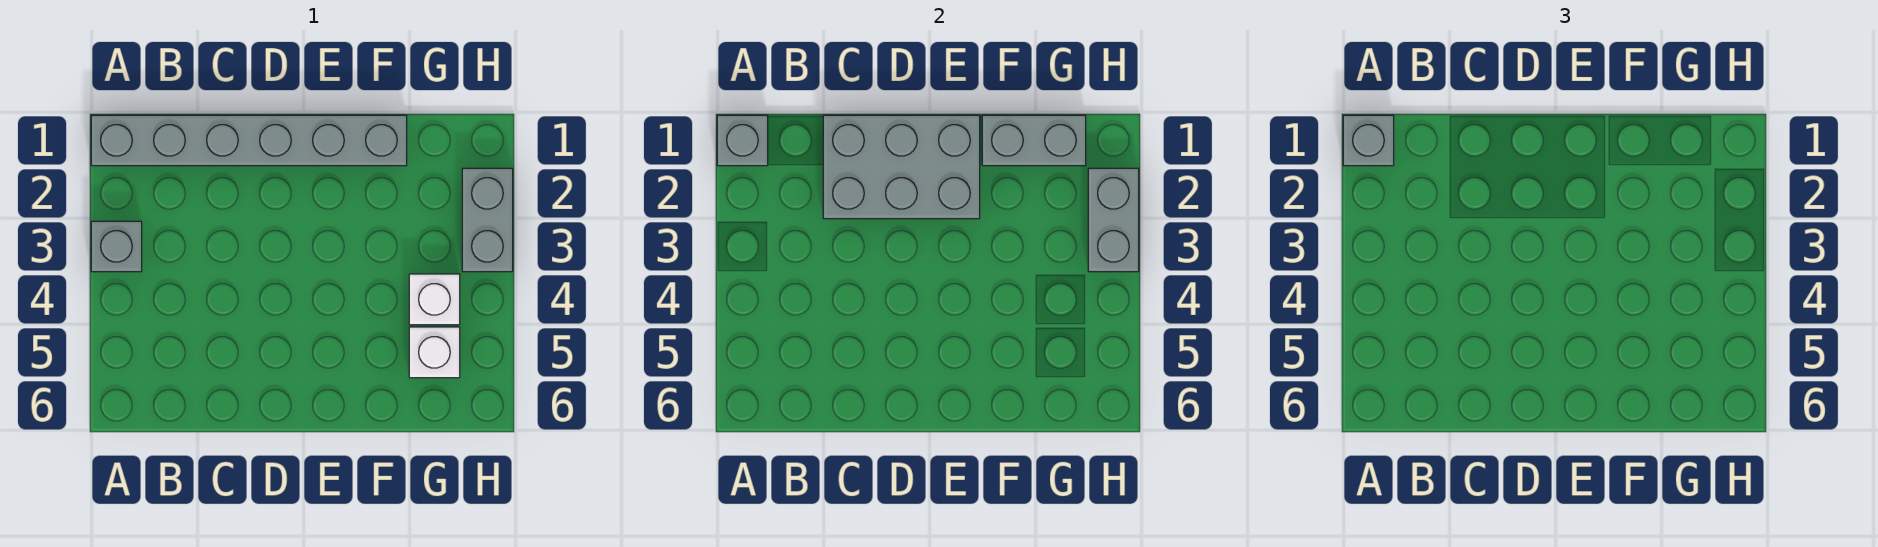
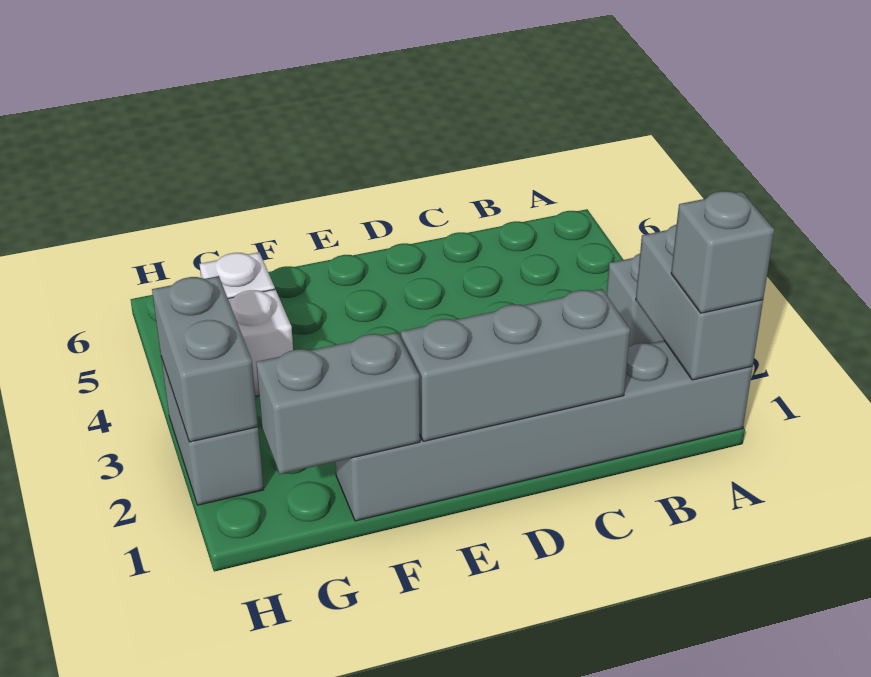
grey brick A1 level 2 -> grey brick A1:A2 level 2
grey brick C1:E2 level 2 -> grey brick C1:E1 level 2

